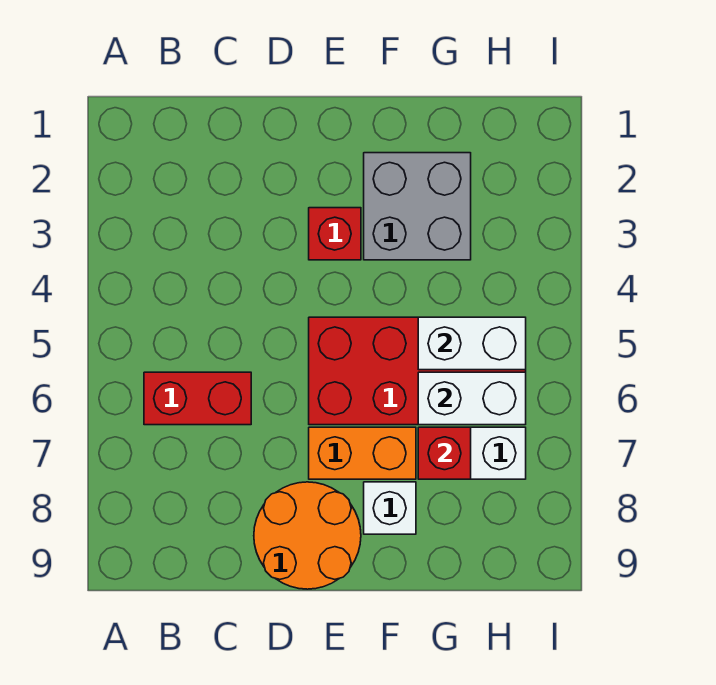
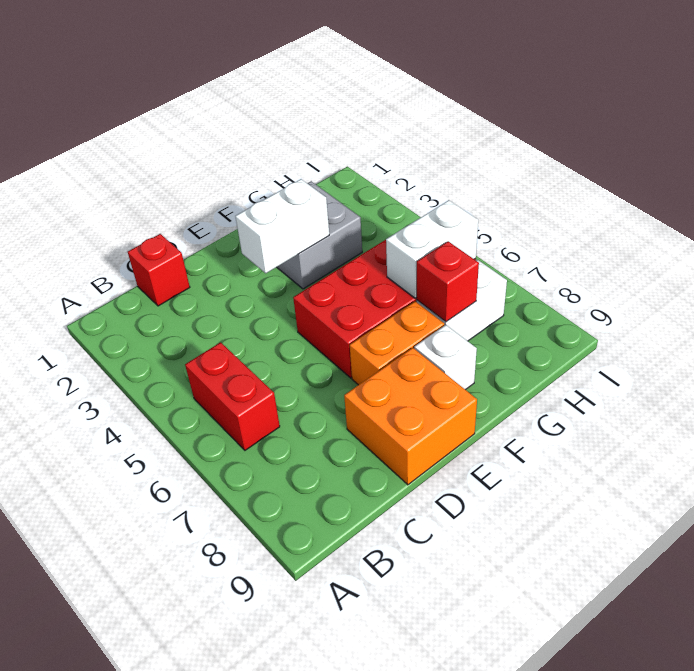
red brick B6:C6 level 1 -> red brick B5:B6 level 1
orange round brick D8:E9 level 1 -> orange brick D8:E9 level 1
red brick E3 level 1 -> red brick C1 level 1
white brick G5:H5 level 2 -> white brick E3:F3 level 2

